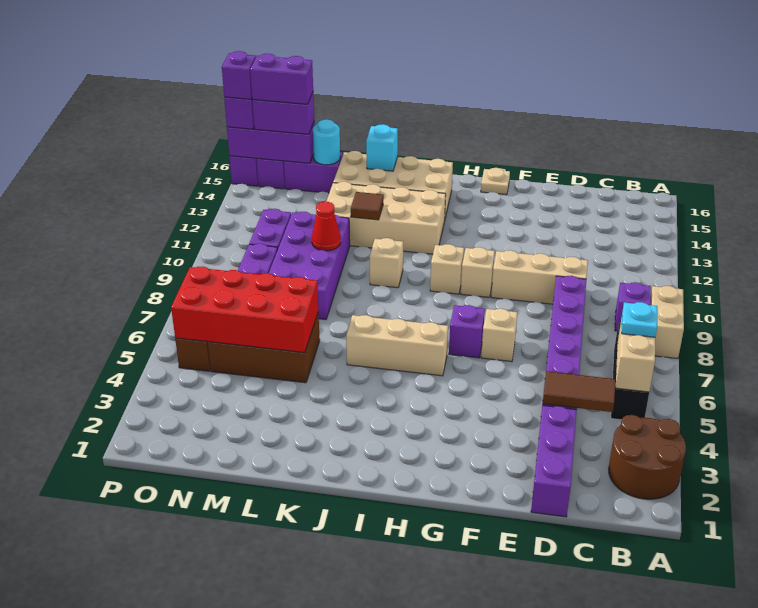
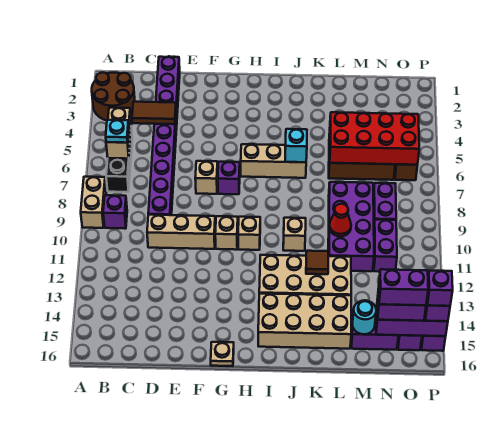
cyan brick K15 level 2 -> cyan brick J6 level 2

